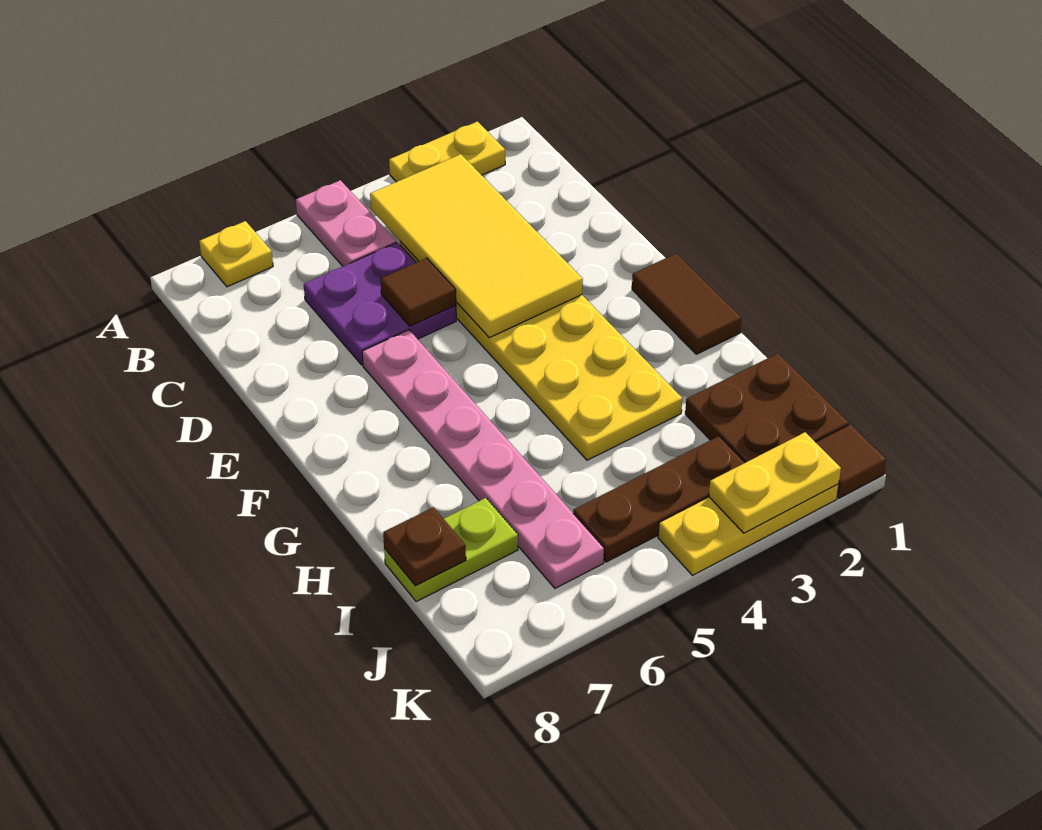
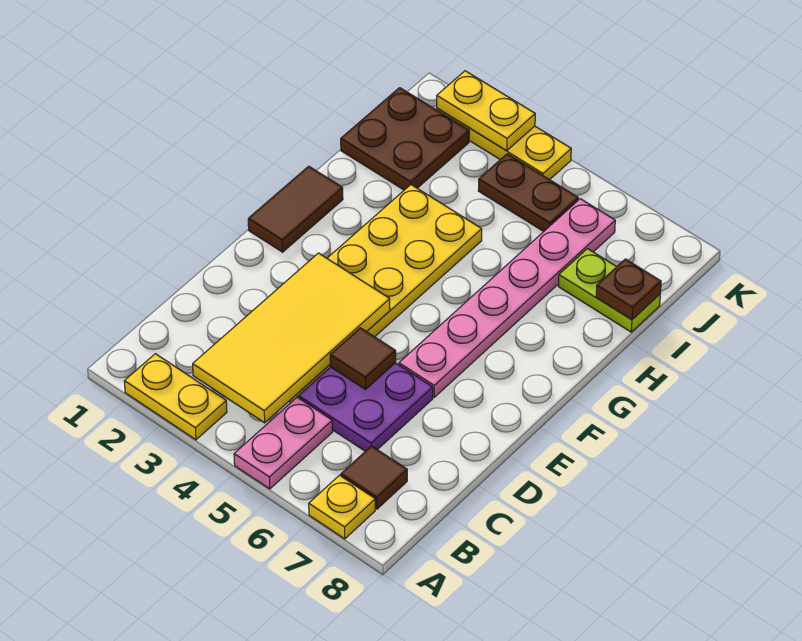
brown plate J3:J5 level 1 -> brown plate J4:J5 level 1
brown tile K1 level 1 -> brown tile B7 level 1

